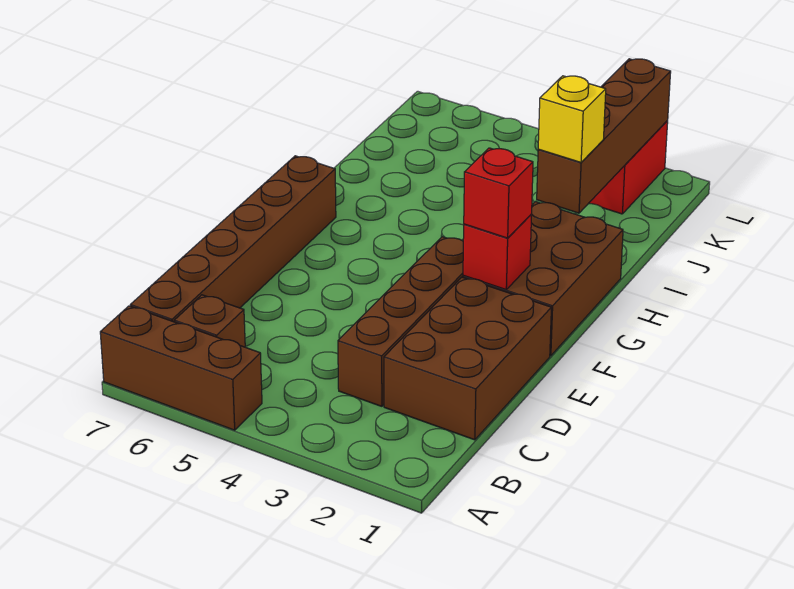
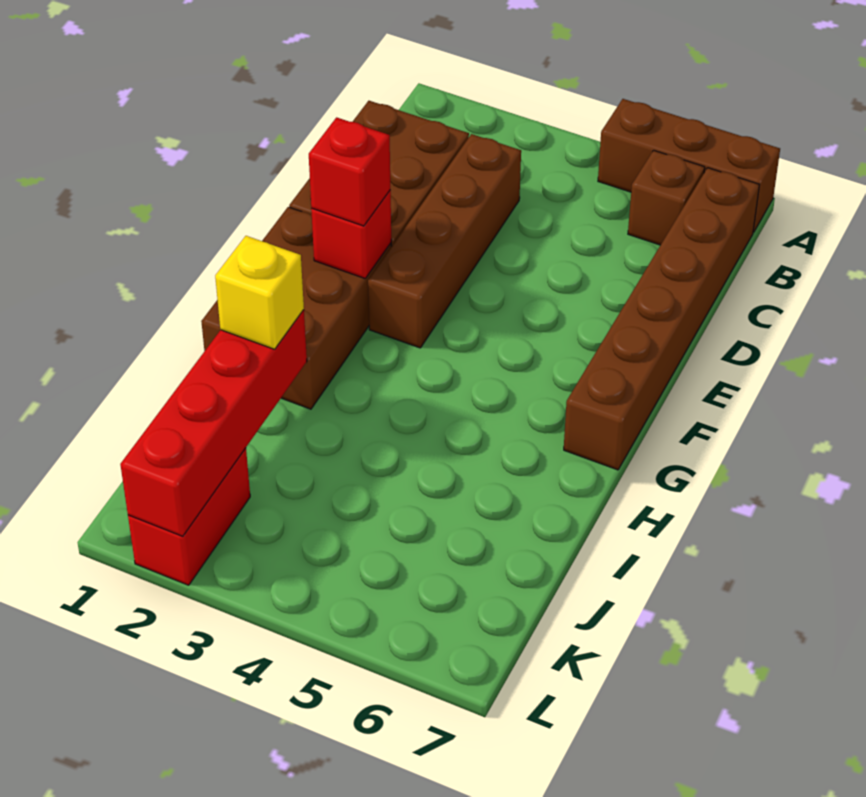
brown brick I2:L2 level 2 -> red brick I2:L2 level 2

